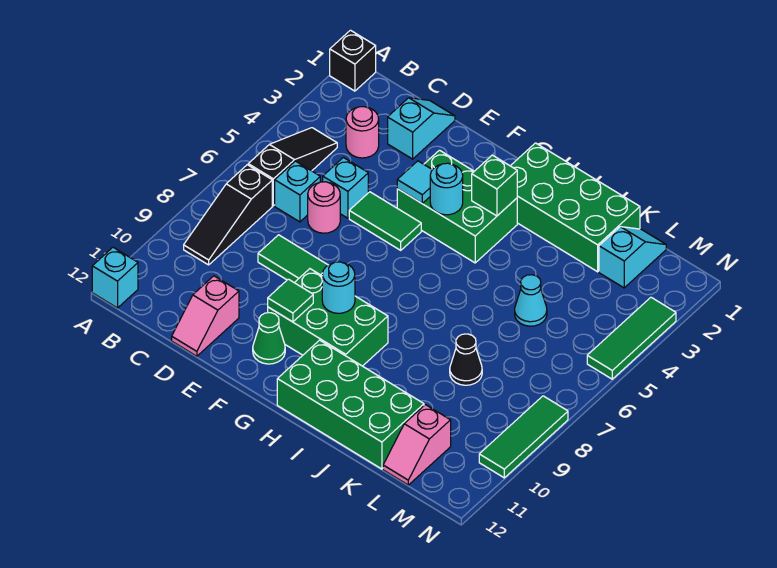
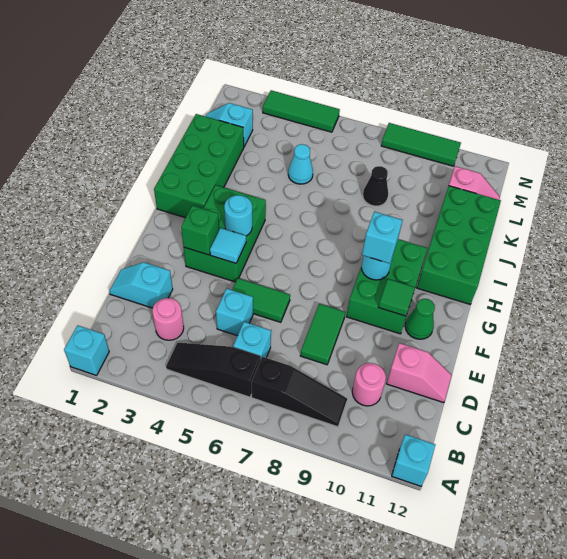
black brick A1 level 1 -> cyan brick A1 level 1
pink round brick D6 level 1 -> pink round brick C10 level 1
green tile E5:F5 level 1 -> green tile E5:E6 level 1
none -> cyan brick G9 level 3
green brick H3 level 2 -> green brick F3 level 2

